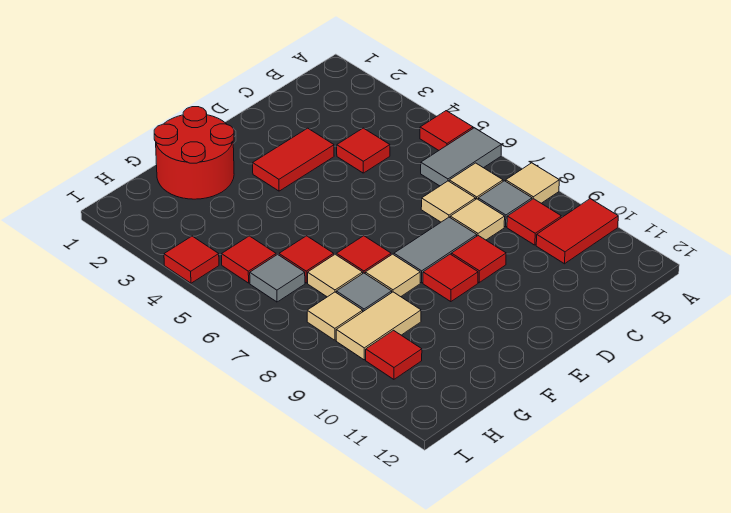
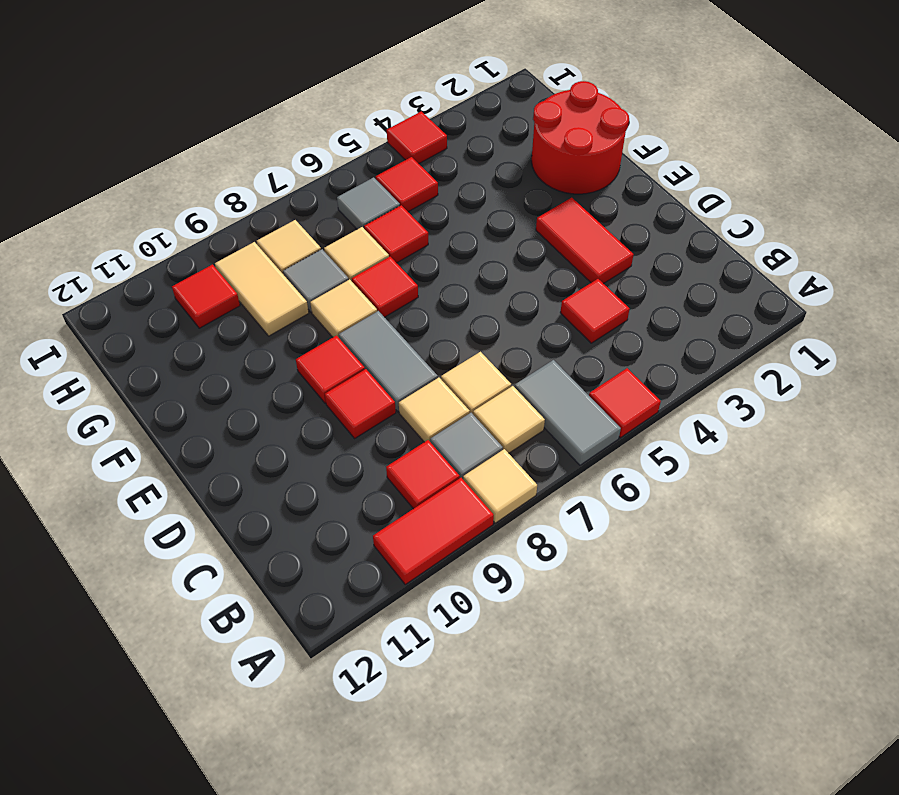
red tile A10:B10 level 1 -> red tile A9:A10 level 1

